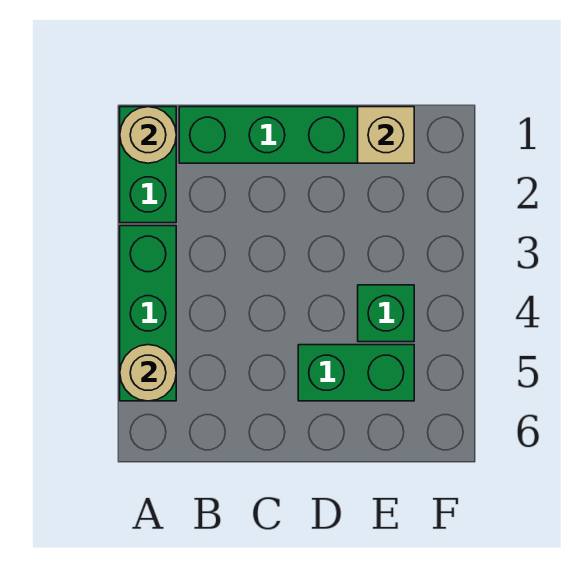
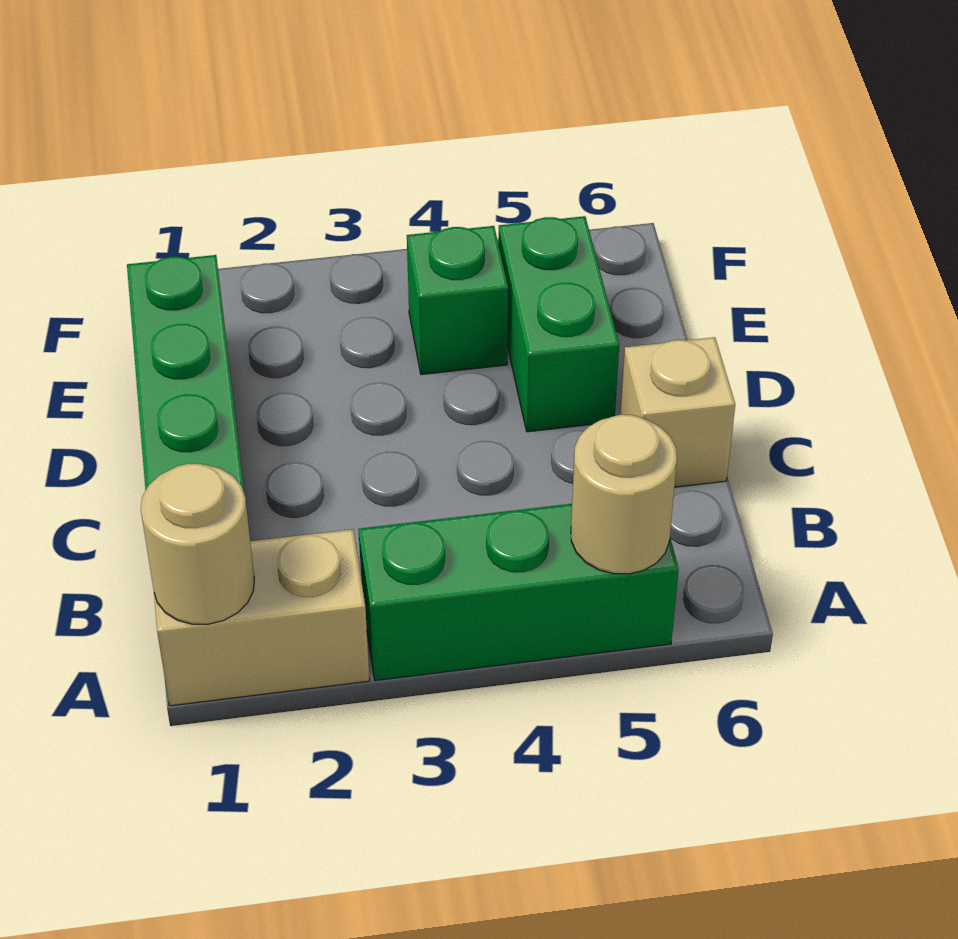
green brick A1:A2 level 1 -> tan brick A1:A2 level 1
tan brick E1 level 2 -> tan brick C6 level 1

